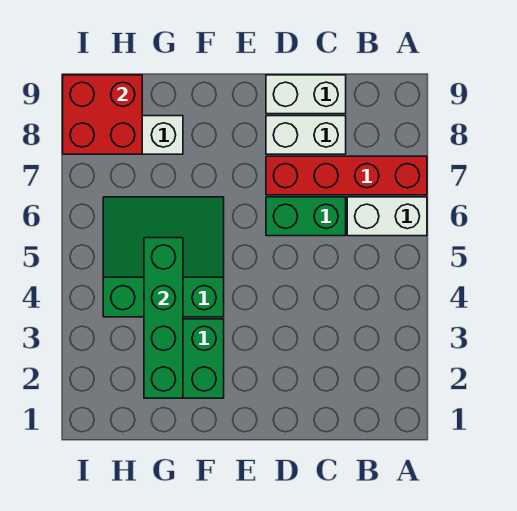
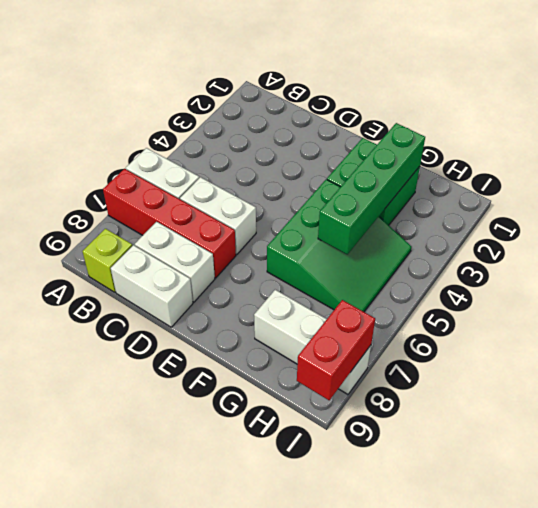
none -> lime brick B9 level 1
green brick C6:D6 level 1 -> white brick C6:D6 level 1
green slope F4:H6 level 1 top 4 -> green slope F4:H6 level 1 top F
red brick H8:I9 level 2 -> red brick I8:I9 level 2

